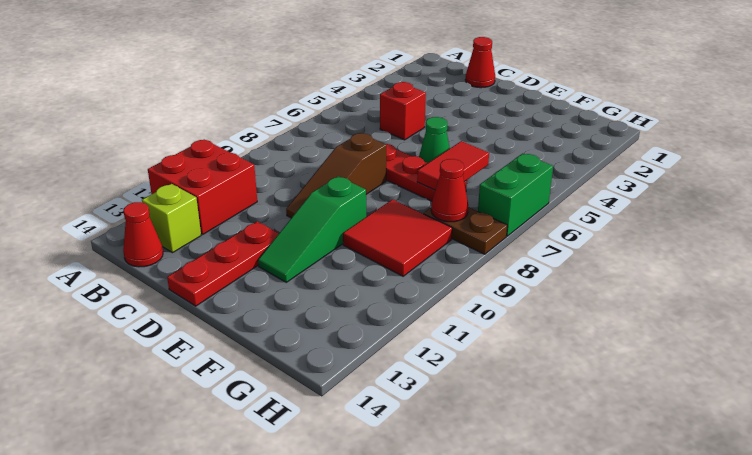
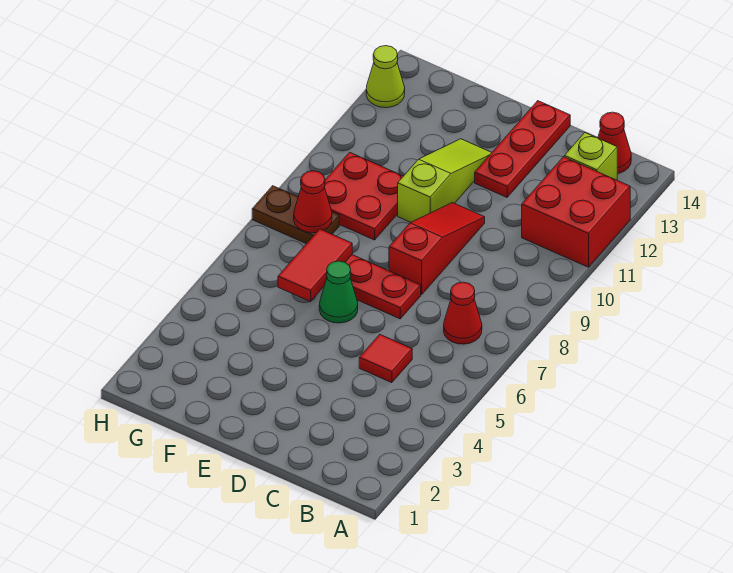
red cone C1 level 1 -> red cone B7 level 1
red brick C5 level 1 -> red tile C5 level 1
brown slope D8:D10 level 1 top 8 -> red slope D8:D10 level 1 top 8
green slope E10:E12 level 1 top 10 -> lime slope E10:E12 level 1 top 10
red tile F9:G10 level 1 -> red plate F9:G10 level 1
green brick H6:H7 level 1 -> none
none -> lime cone H13 level 1

